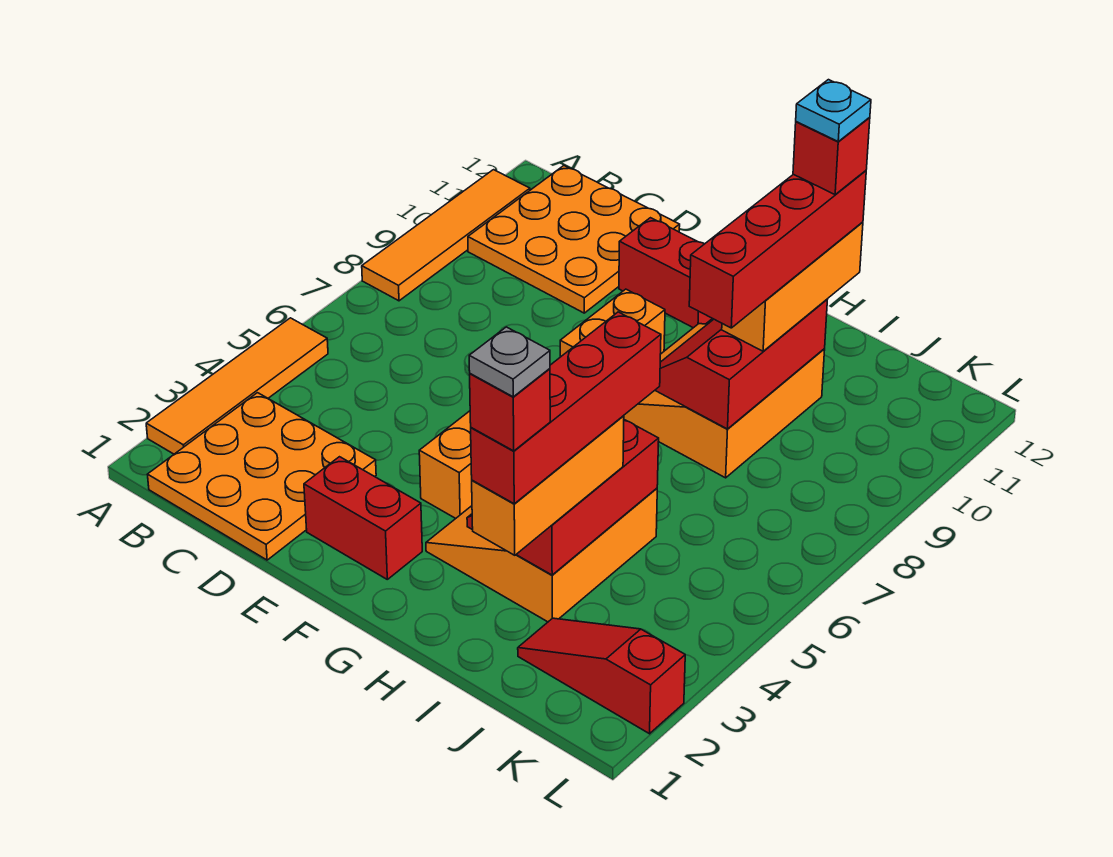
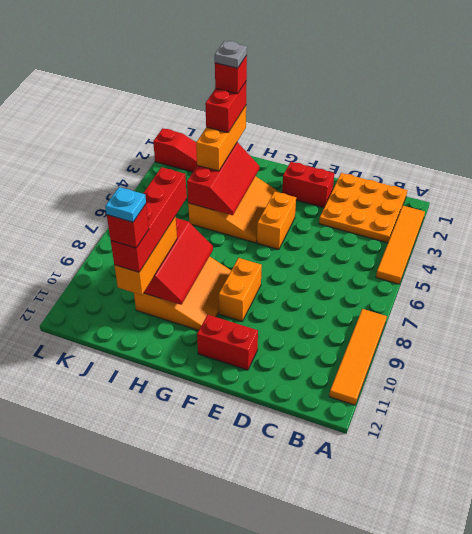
orange plate B10:D12 level 1 -> none
red brick I2:I5 level 4 -> red brick I2:I3 level 4

